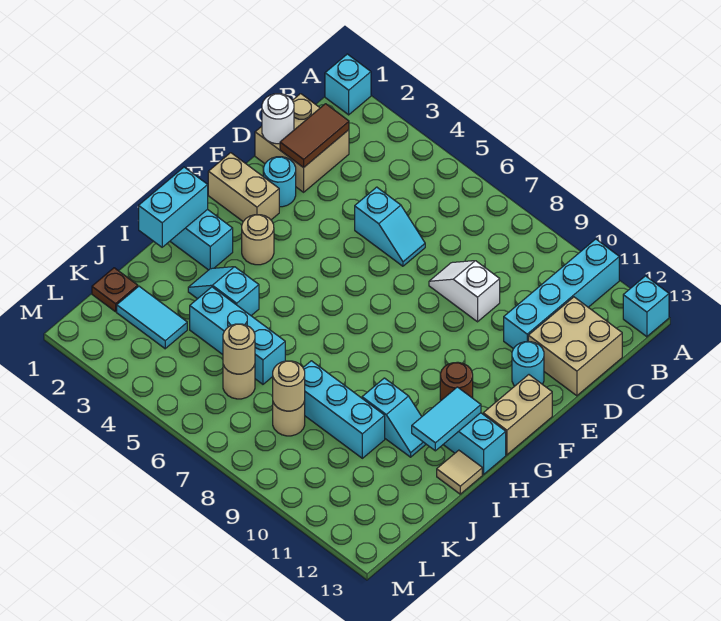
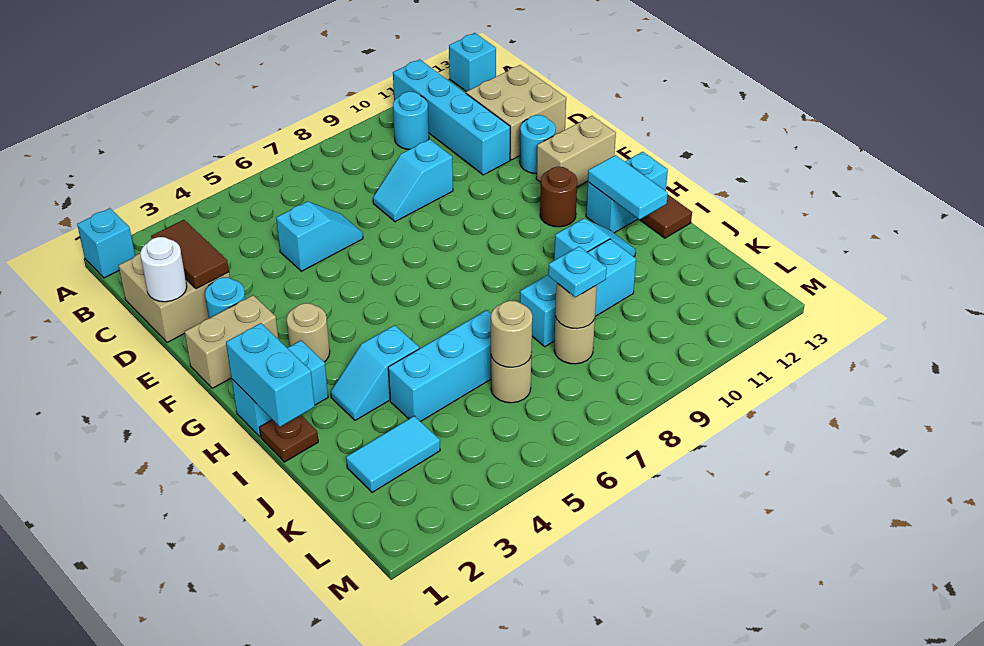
none -> cyan round brick B10 level 1
white slope D8:D9 level 1 top 9 -> cyan slope D8:D9 level 1 top 9
tan brick F13:G13 level 1 -> tan brick F12:F13 level 1
tan tile I13 level 1 -> brown tile I13 level 1
brown plate K1 level 1 -> brown plate I1 level 1
none -> cyan plate K8 level 3

